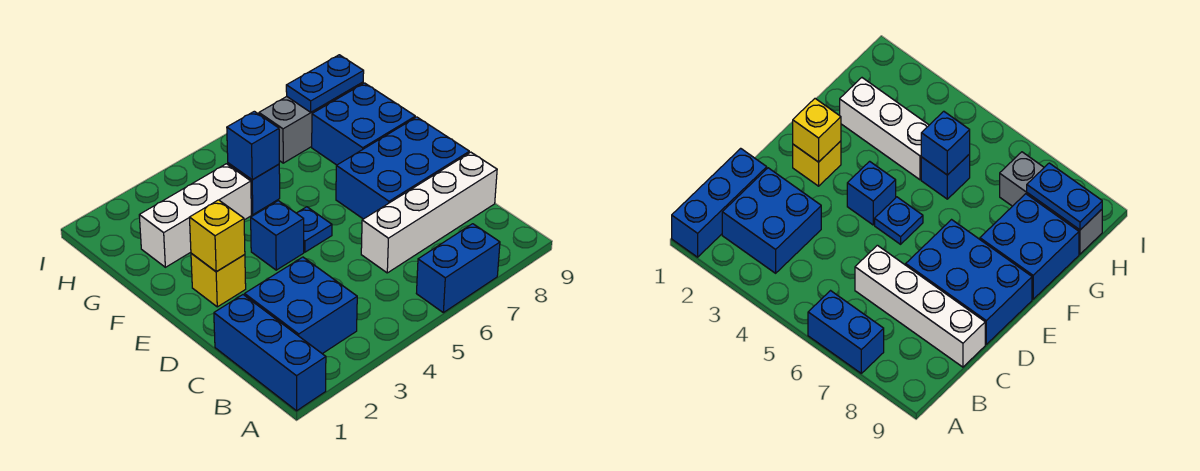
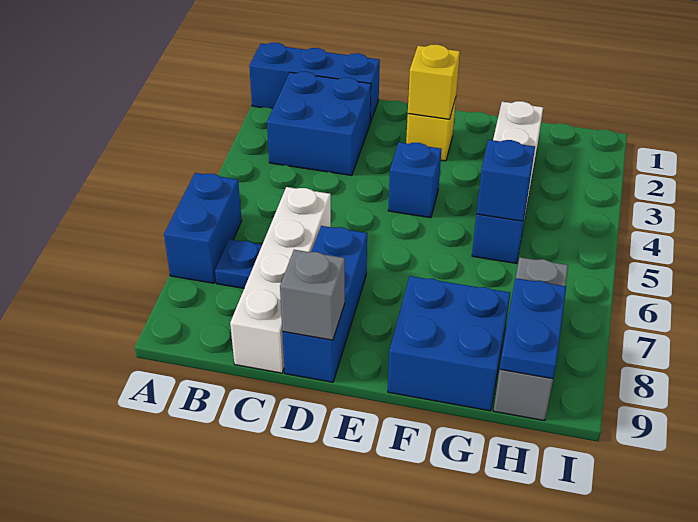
blue brick D7:E9 level 1 -> blue brick D7:D9 level 1
none -> grey brick D9 level 2
blue plate E5 level 1 -> blue plate B7 level 1

